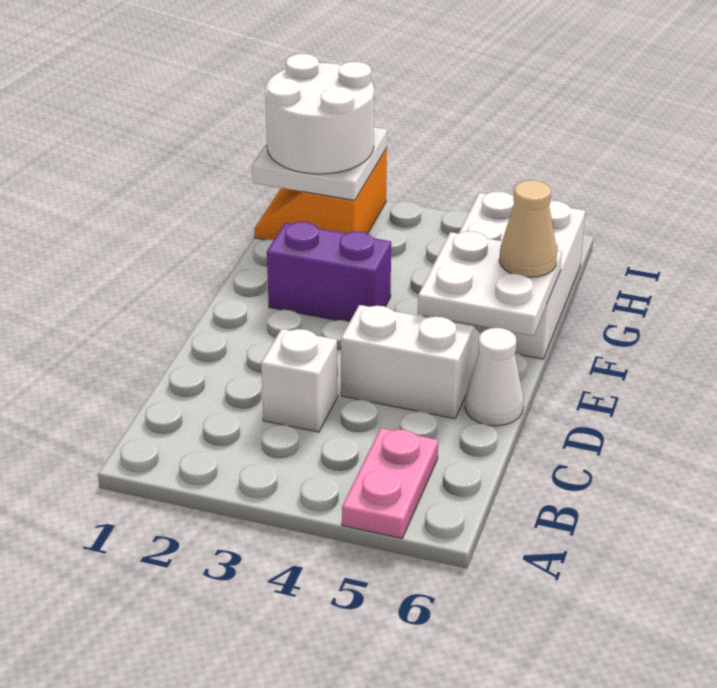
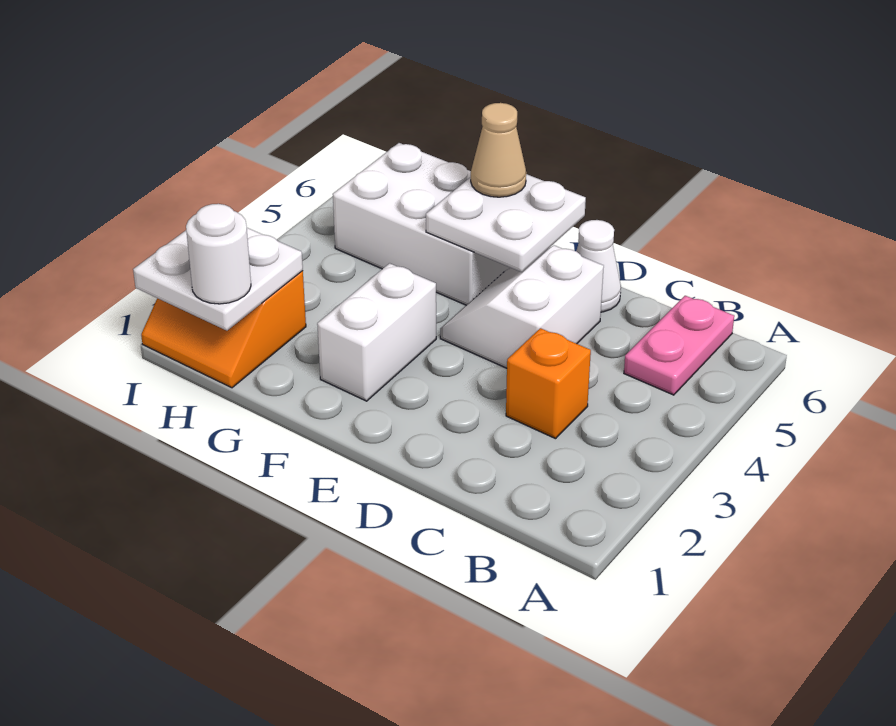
pink plate A5:B5 level 1 -> pink plate B5:B6 level 1
white brick C3 level 1 -> orange brick C3 level 1
purple brick F2:F3 level 1 -> white brick F2:F3 level 1
white round brick H1:I2 level 3 -> white round brick H1 level 3

